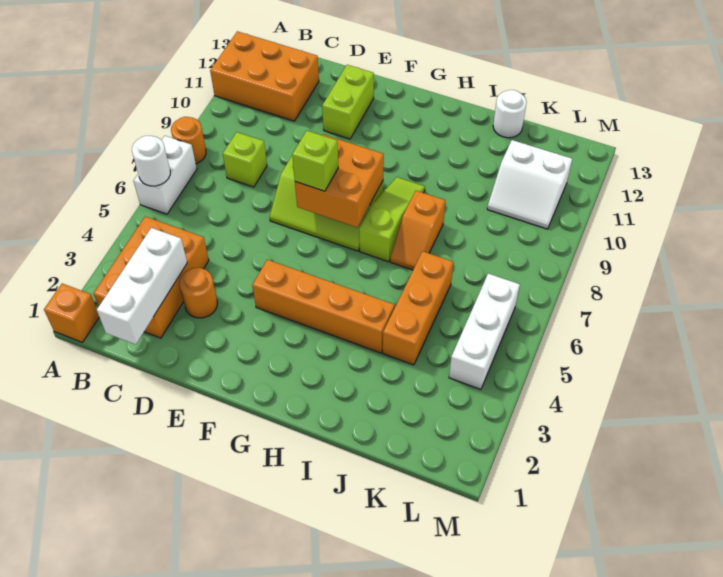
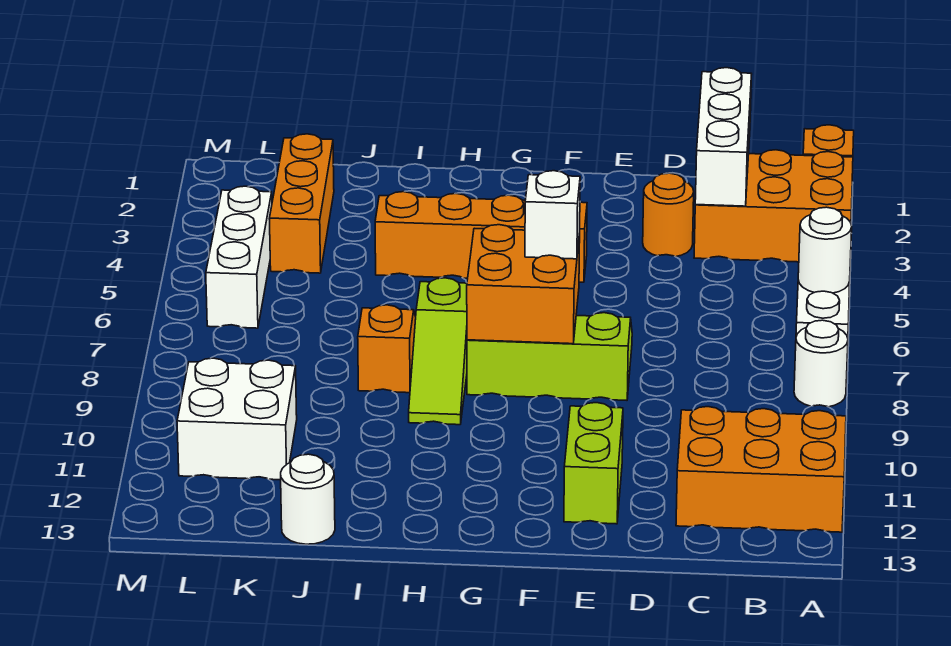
orange round brick A8 level 1 -> white round brick A8 level 1
orange brick B2:C4 level 1 -> orange brick A2:C3 level 1
lime brick C8 level 1 -> none
lime brick F7 level 3 -> white brick F7 level 3
orange brick J4:J6 level 1 -> orange brick K2:K4 level 1
white slope K10:L11 level 1 top 11 -> white brick K10:L11 level 1

